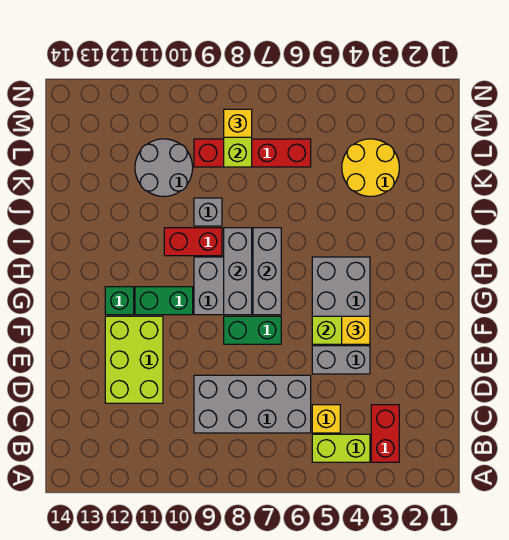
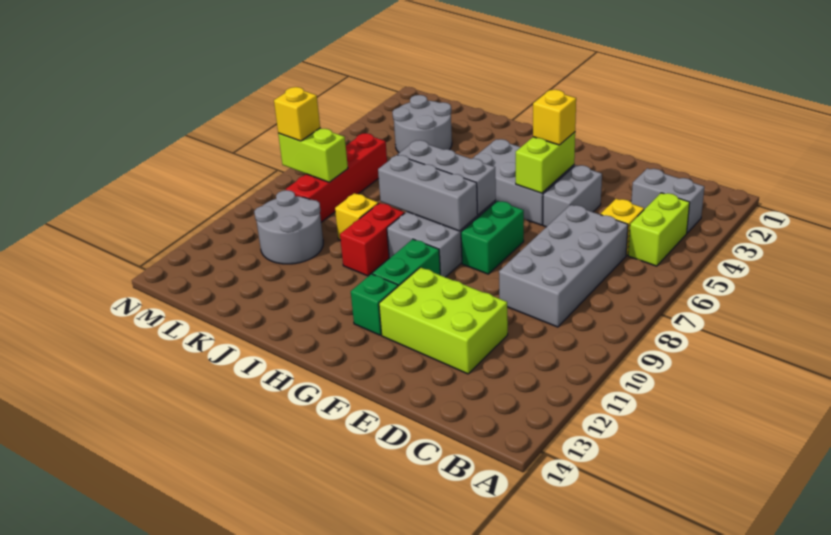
red brick B3:C3 level 1 -> grey brick B3:C3 level 1
grey brick J9 level 1 -> yellow brick J9 level 1
yellow round brick K3:L4 level 1 -> grey round brick K3:L4 level 1

